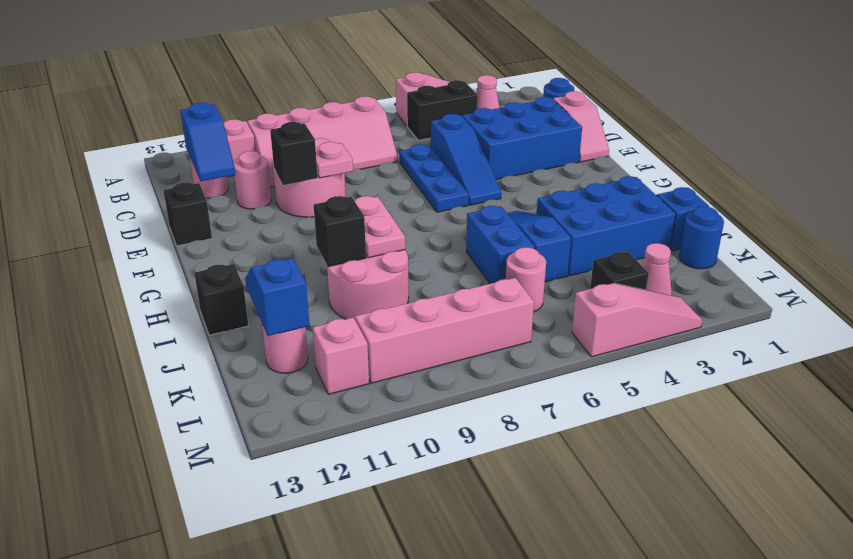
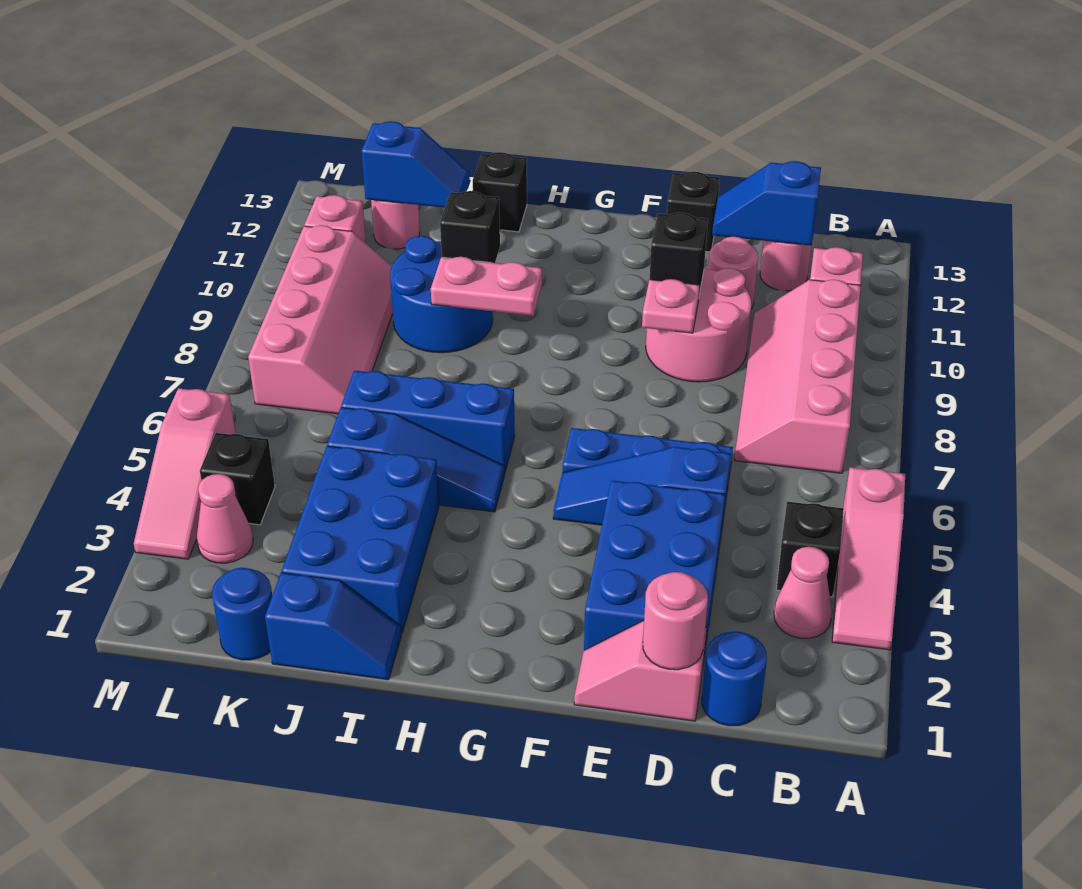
black brick B4:B5 level 1 -> black brick B4 level 1
blue brick I6:J6 level 1 -> blue brick H6:J6 level 1
pink round brick I9:J10 level 1 -> blue round brick I9:J10 level 1
pink round brick K6 level 1 -> pink round brick D1 level 2

